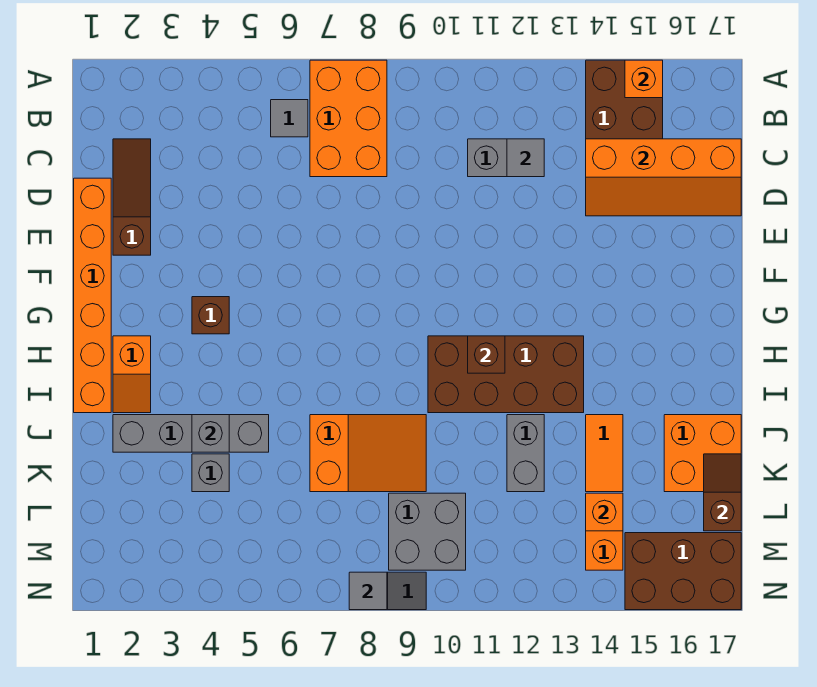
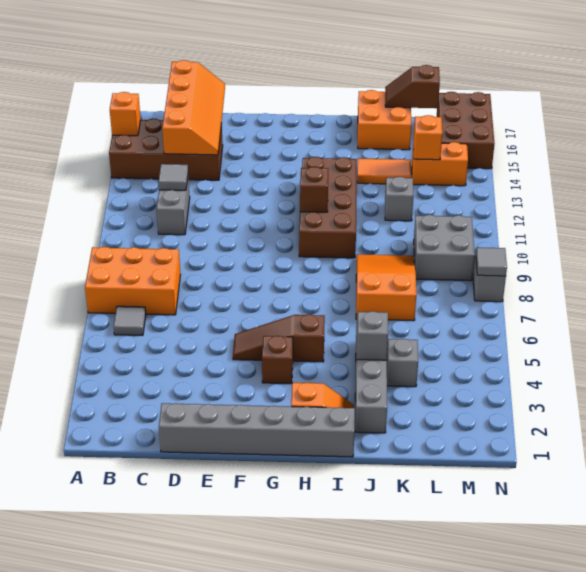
brown slope C2:E2 level 1 top E -> brown slope F5:H5 level 1 top H
orange brick D1:I1 level 1 -> grey brick D1:I1 level 1
grey brick J12:K12 level 1 -> grey brick K12 level 1

